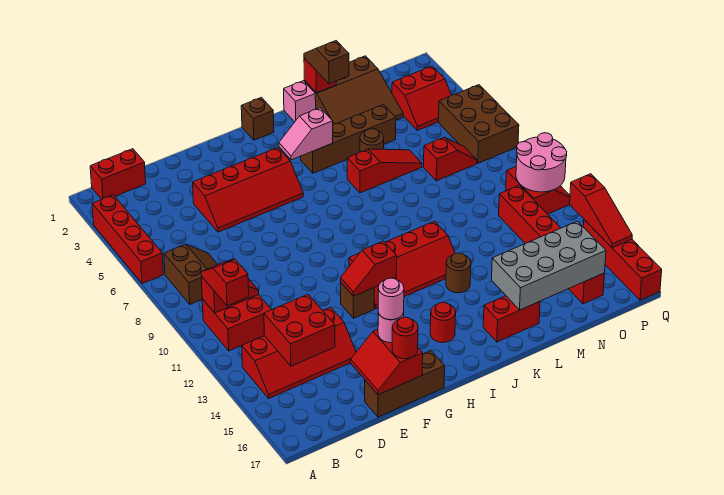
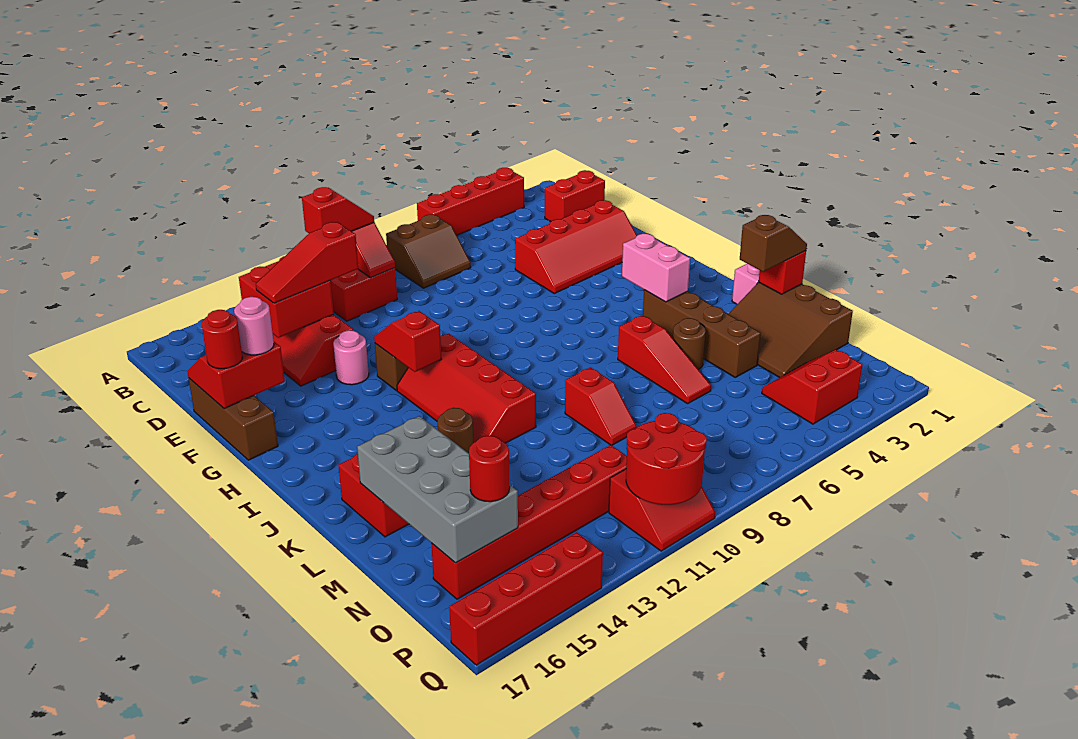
red brick B1:C1 level 1 -> red brick C1:C2 level 1
red slope E4:H5 level 1 top 4 -> red slope E2:F5 level 1 top E
pink round brick F16 level 4 -> pink round brick F13 level 1
brown brick I1 level 1 -> none
pink slope I4:J4 level 2 top J -> pink brick I4:J4 level 2
red round brick I15 level 1 -> red round brick O15 level 3
red slope N7:O7 level 1 top N -> red slope L9:M9 level 1 top L
red slope O3:P4 level 1 top 3 -> red slope O3:P4 level 1 top P
brown brick P5:Q7 level 1 -> none
pink round brick P10:Q11 level 2 -> red round brick P10:Q11 level 2
red slope Q13:Q15 level 2 top 13 -> red slope D12:D14 level 3 top 12

